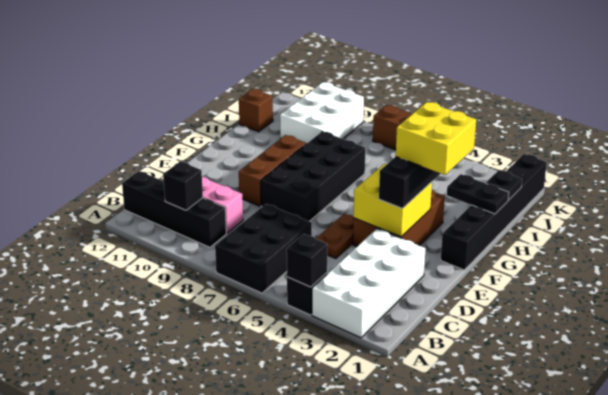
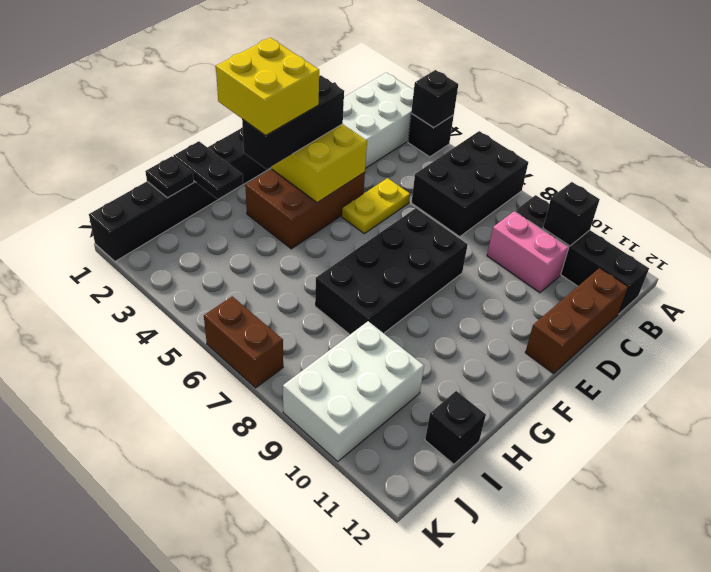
brown plate D5:E5 level 1 -> yellow plate D5:E5 level 1
brown brick E9:G9 level 1 -> brown brick C12:E12 level 1
brown brick I12 level 1 -> black brick I12 level 1

